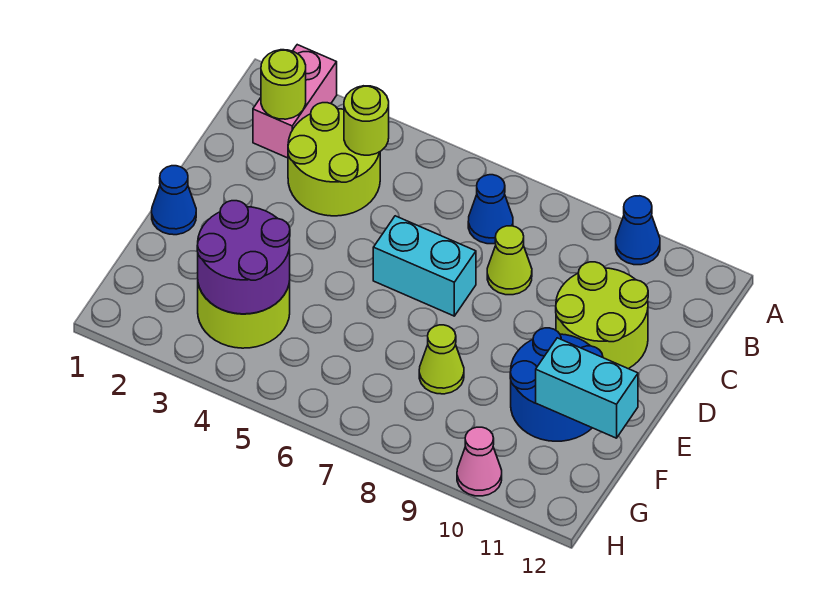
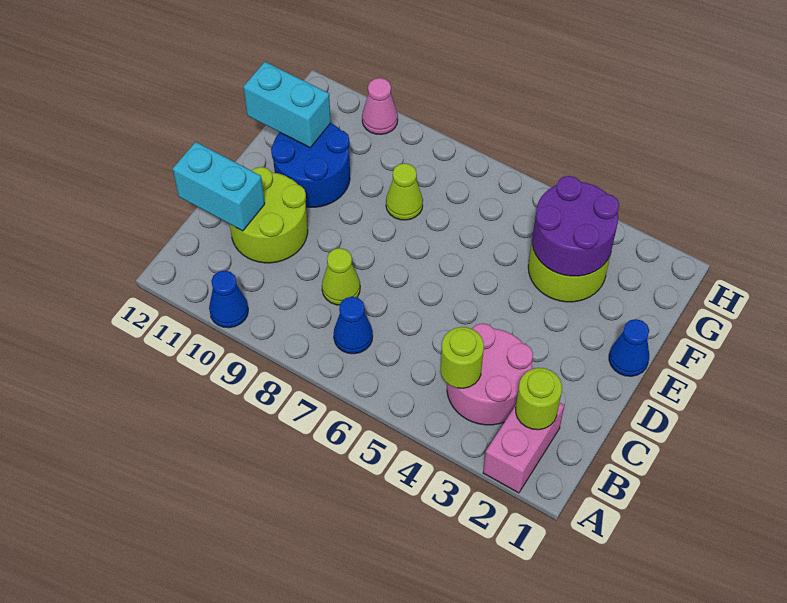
lime round brick B3:C4 level 1 -> pink round brick B3:C4 level 1
cyan brick D6:D7 level 1 -> cyan brick C11:C12 level 2

